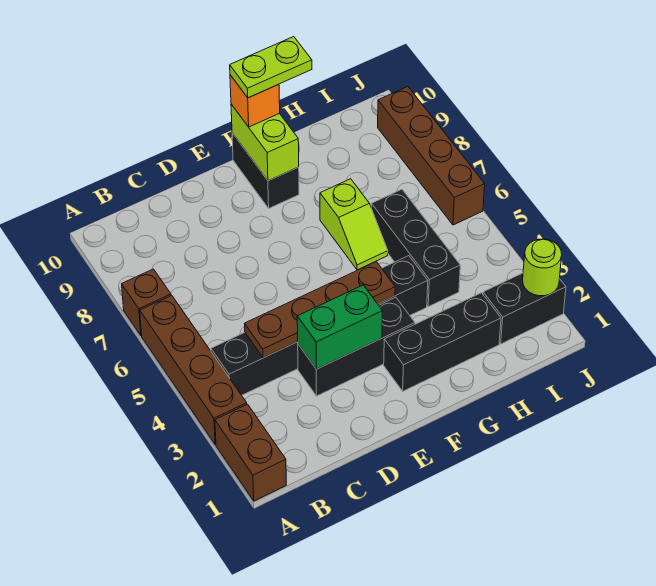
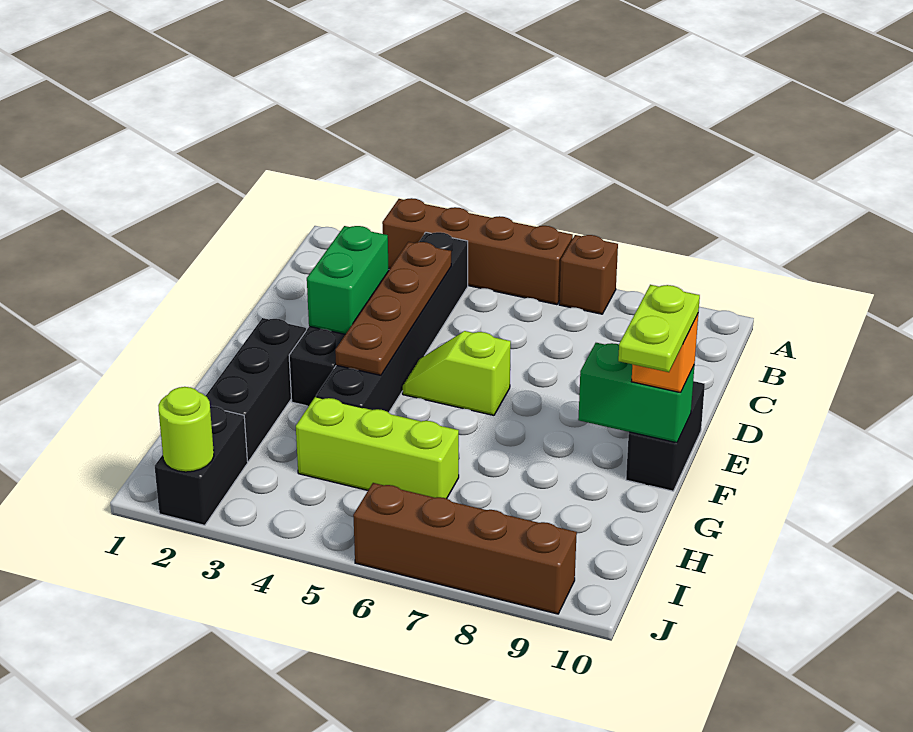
brown brick A1:A2 level 1 -> none
black brick F9:F10 level 1 -> black brick E10:F10 level 1
lime brick F9:F10 level 2 -> green brick F9:F10 level 2
lime slope G6:G7 level 1 top 7 -> lime slope E5:E6 level 1 top 6
black brick H4:H6 level 1 -> lime brick H4:H6 level 1

